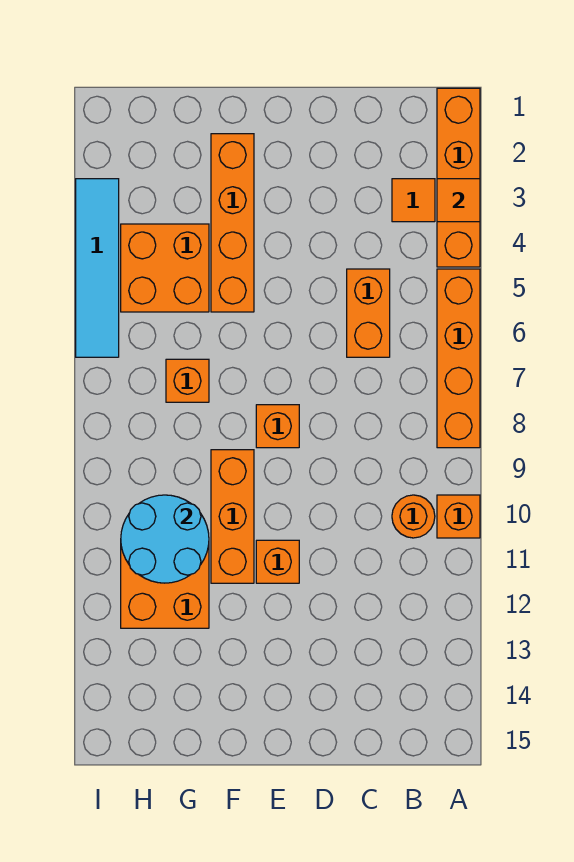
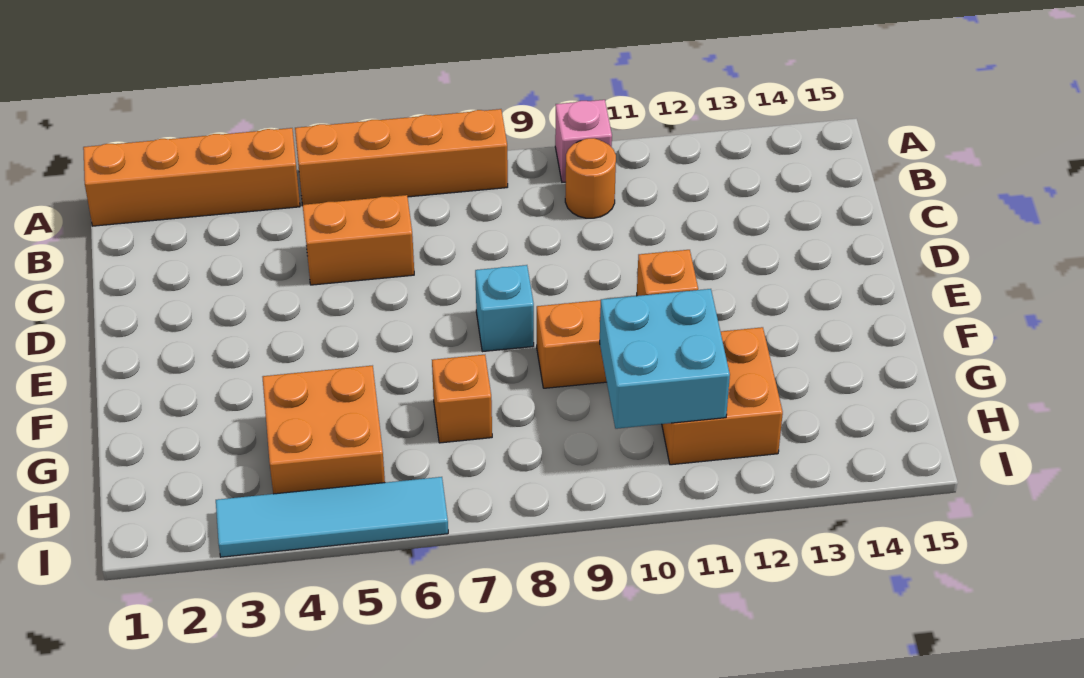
orange tile A3 level 2 -> none
orange brick A10 level 1 -> pink brick A10 level 1
orange tile B3 level 1 -> none
orange brick E8 level 1 -> cyan brick E8 level 1
orange brick F2:F5 level 1 -> none
cyan round brick G10:H11 level 2 -> cyan brick G10:H11 level 2

